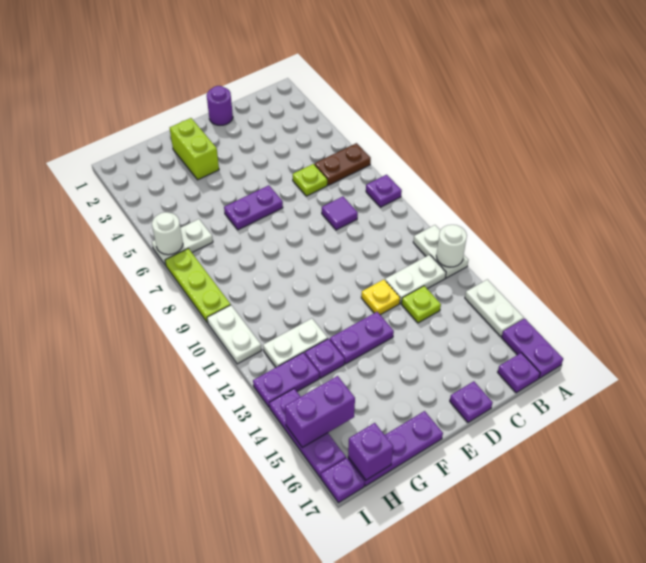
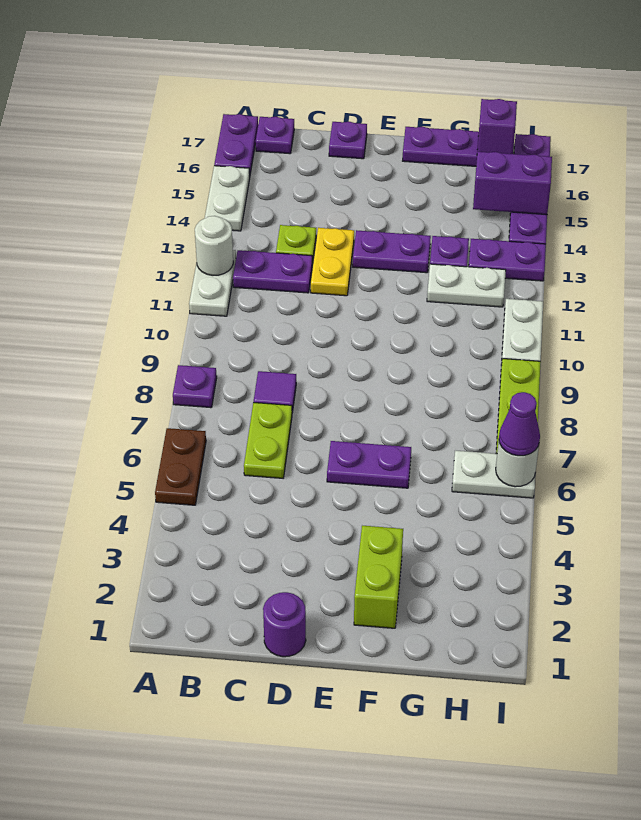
brown plate A6:B6 level 1 -> brown plate A5:A6 level 1
white plate B12:C12 level 1 -> purple plate B12:C12 level 1
lime plate C6 level 1 -> lime plate C6:C7 level 1
yellow plate D12 level 1 -> yellow plate D12:D13 level 1
none -> purple cone I6 level 3

